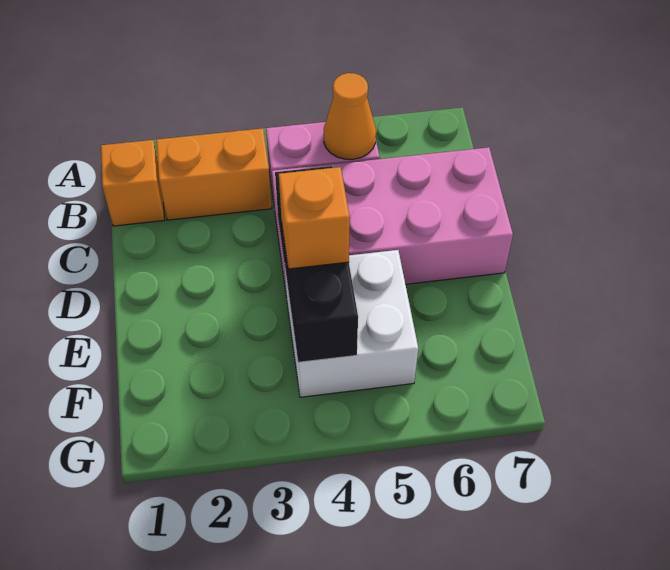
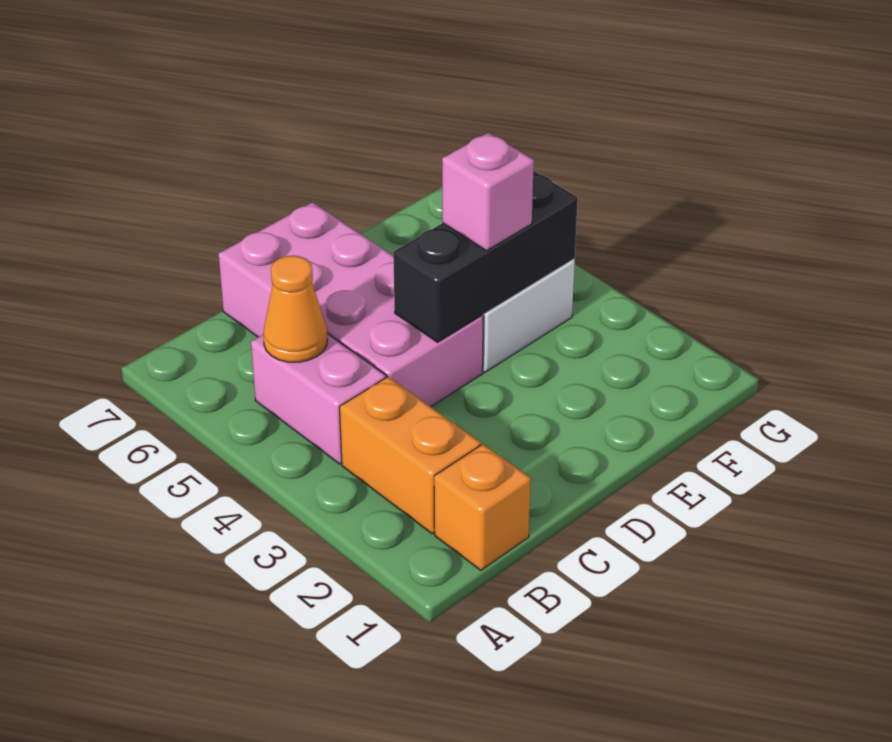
orange brick E4 level 3 -> pink brick E4 level 3

